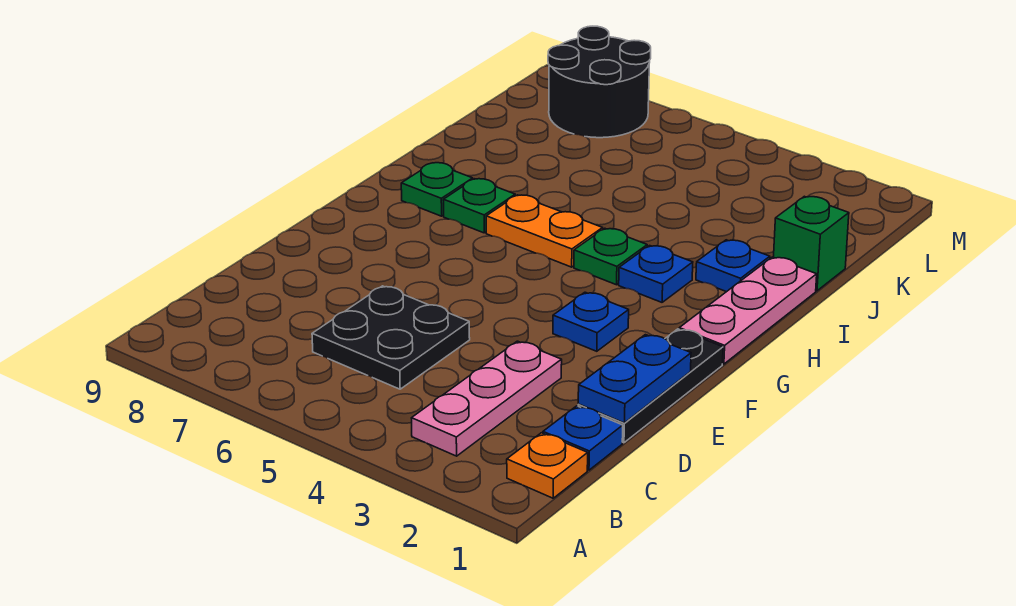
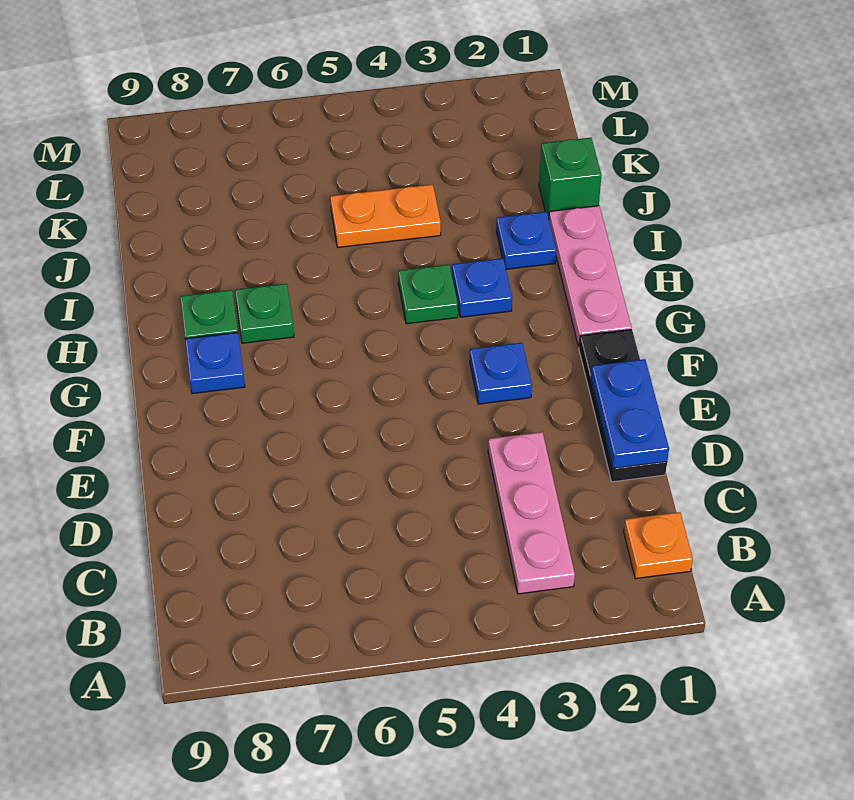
blue plate C1 level 1 -> blue plate G8 level 1
black plate C5:D6 level 1 -> none
orange plate H5:H6 level 1 -> orange plate J4:J5 level 1
black round brick L7:M8 level 1 -> none

